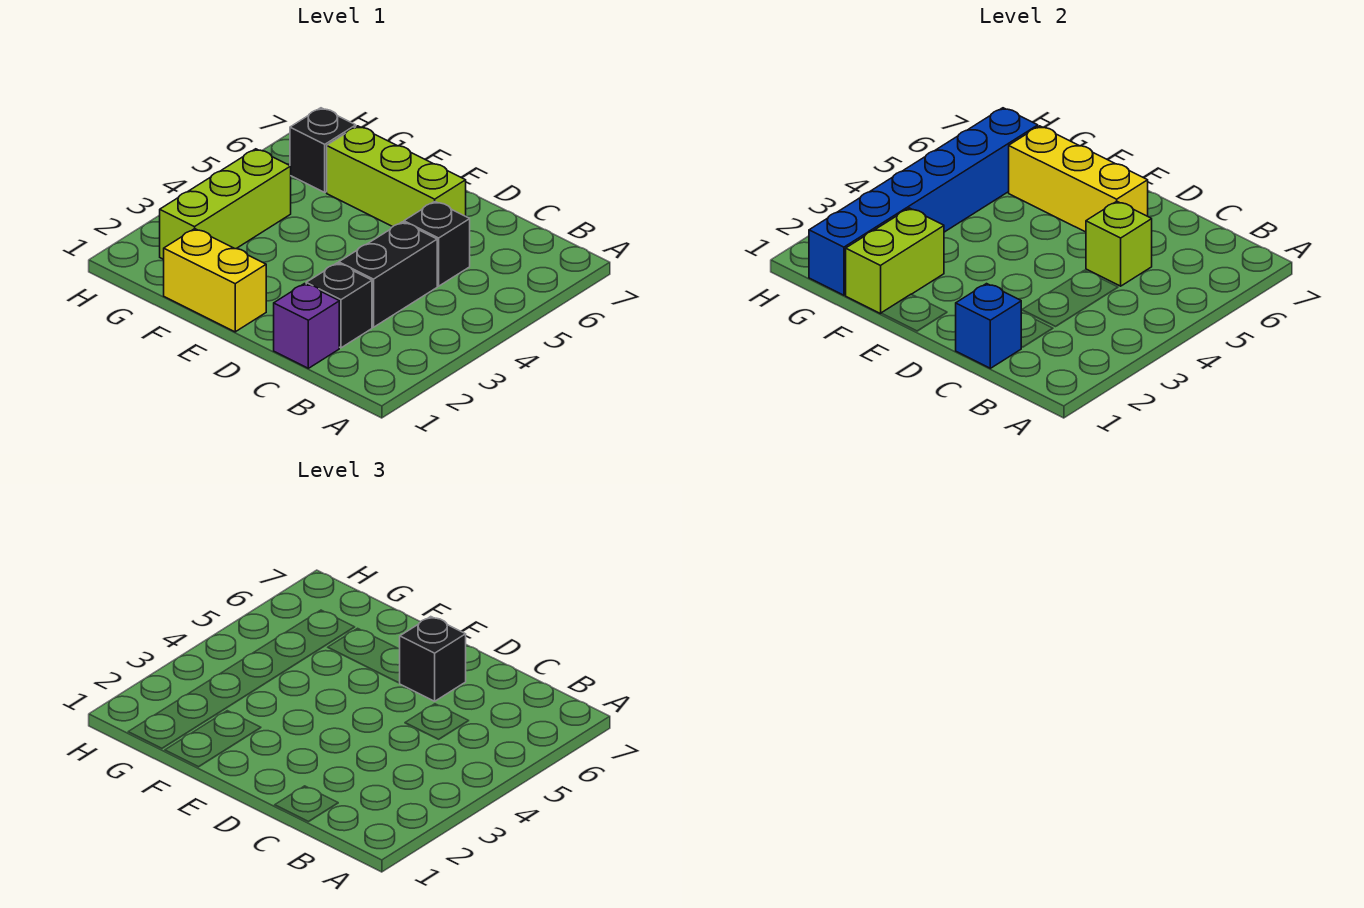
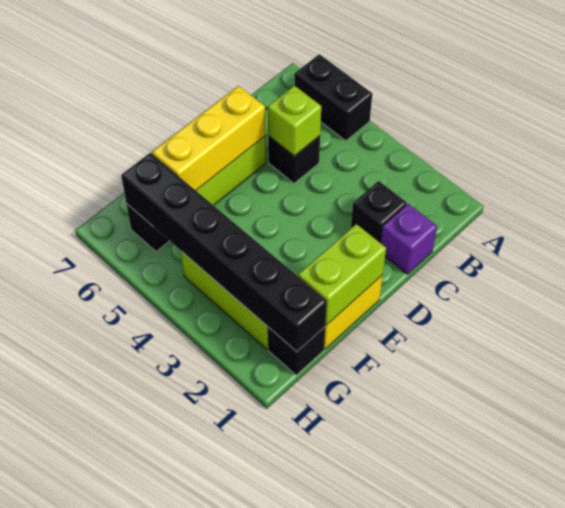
blue brick C1 level 2 -> none
black brick C3:C4 level 1 -> black brick A5:A6 level 1
black brick D6 level 3 -> black brick G1 level 1
lime brick F1:F2 level 2 -> lime brick E1:F1 level 2
blue brick G1:G6 level 2 -> black brick G1:G6 level 2

